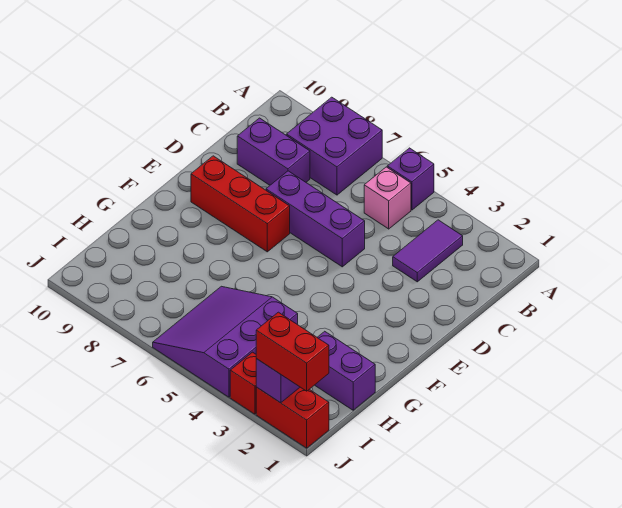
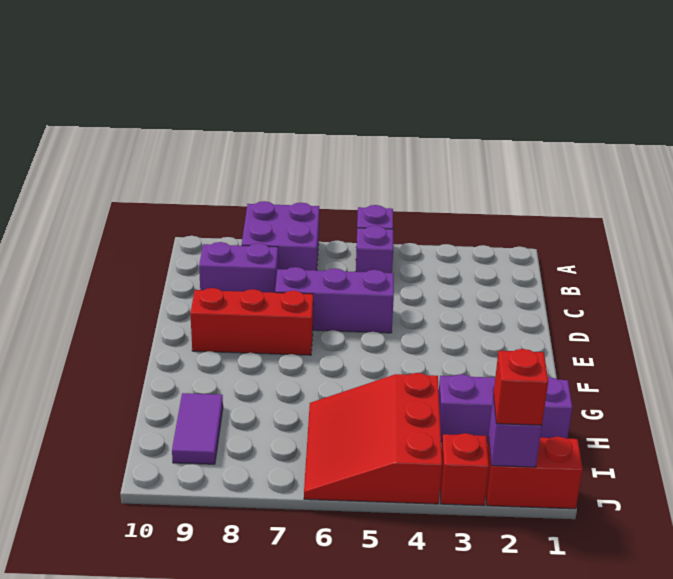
purple tile B3:C3 level 1 -> purple tile H9:I9 level 1
pink brick B5 level 1 -> purple brick B5 level 1
purple brick H1:H2 level 1 -> purple brick H1:H3 level 1
purple slope H4:J6 level 1 top 4 -> red slope H4:J6 level 1 top 4
red brick J1:J2 level 3 -> red brick J2 level 3

